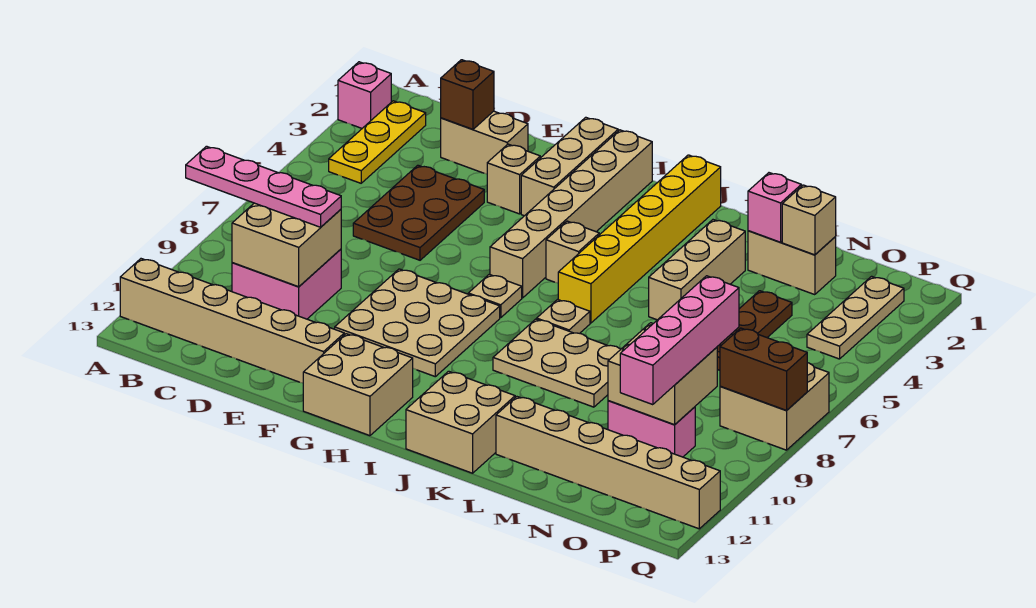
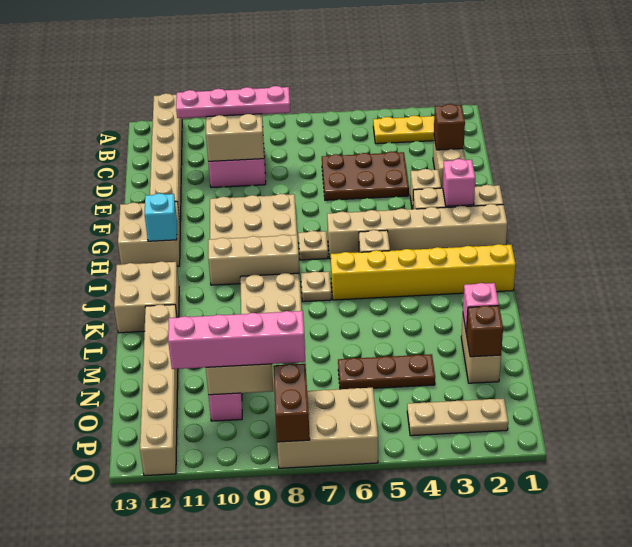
pink brick A2 level 1 -> pink brick G2 level 2
pink plate A9:D9 level 3 -> pink plate C8:C11 level 3
none -> cyan brick H12 level 2
tan brick L3:L5 level 1 -> tan brick I8:I10 level 1
tan brick N2 level 2 -> brown brick N2 level 2
tan brick P7:Q8 level 1 -> tan brick P6:Q8 level 1

